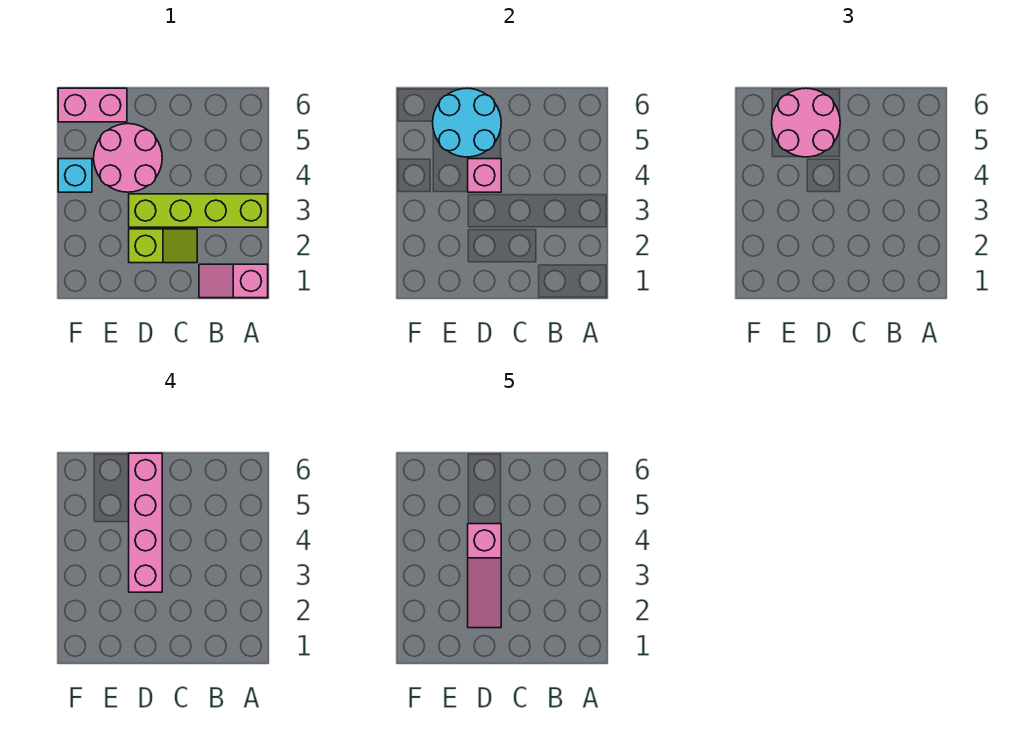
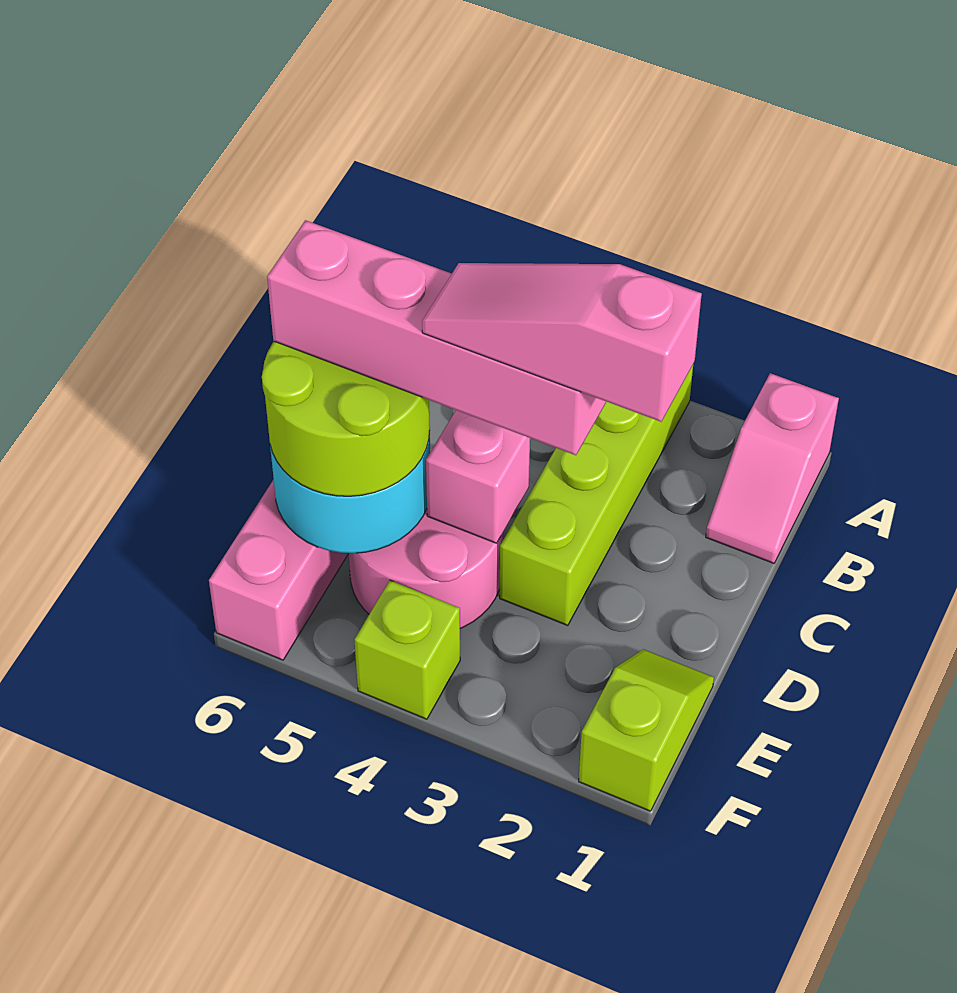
lime slope C2:D2 level 1 top D -> lime slope E1:F1 level 1 top F
pink slope D2:D4 level 5 top 4 -> pink slope D2:D4 level 5 top 2
pink round brick D5:E6 level 3 -> lime round brick D5:E6 level 3
cyan brick F4 level 1 -> lime brick F4 level 1

